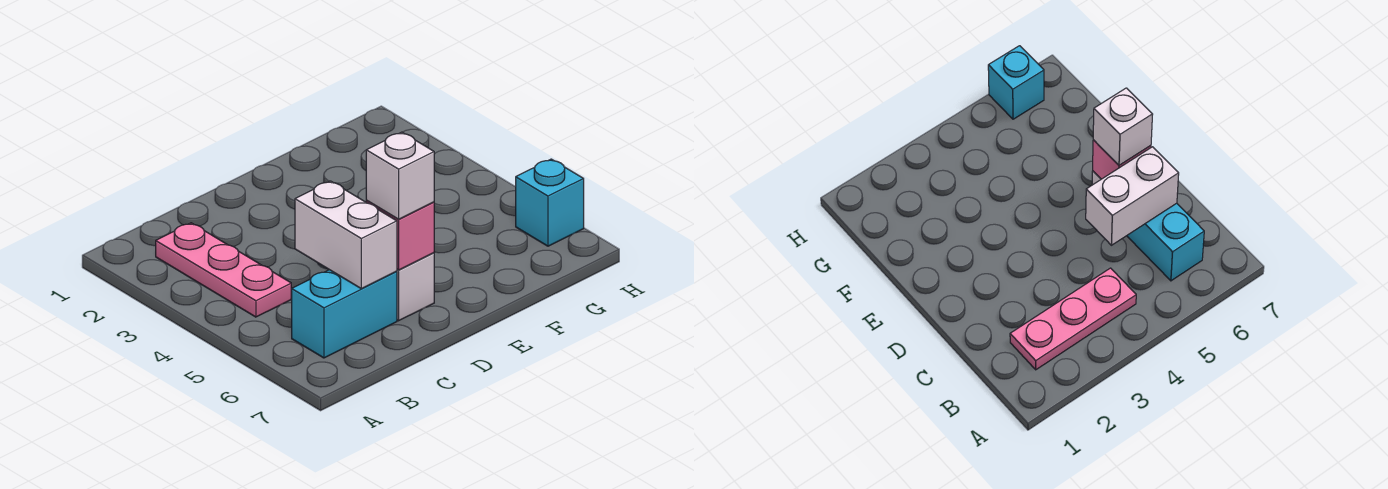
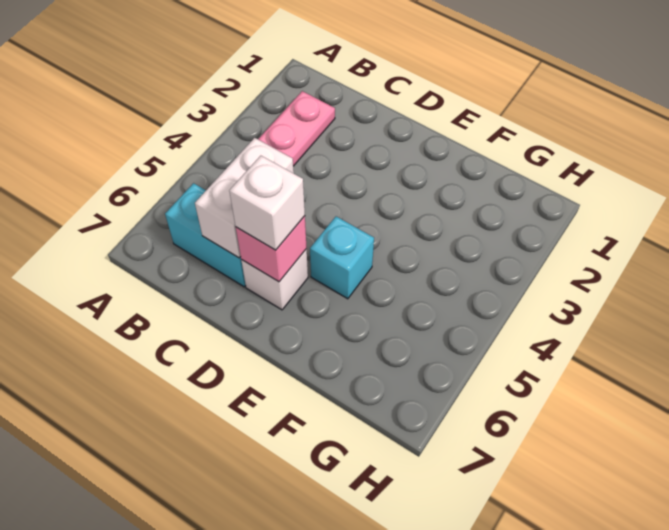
cyan brick H6 level 1 -> cyan brick E5 level 1

